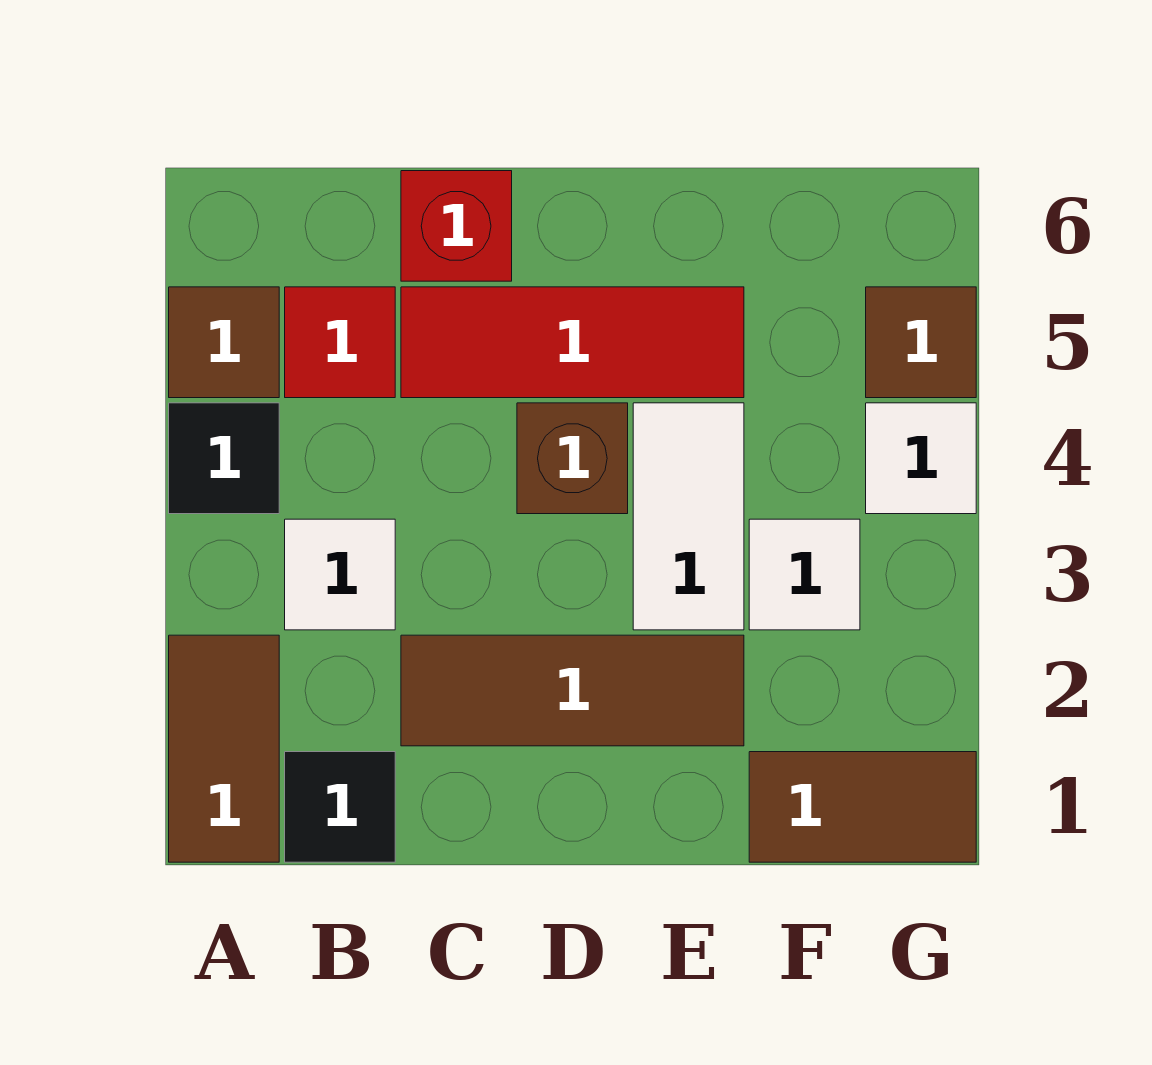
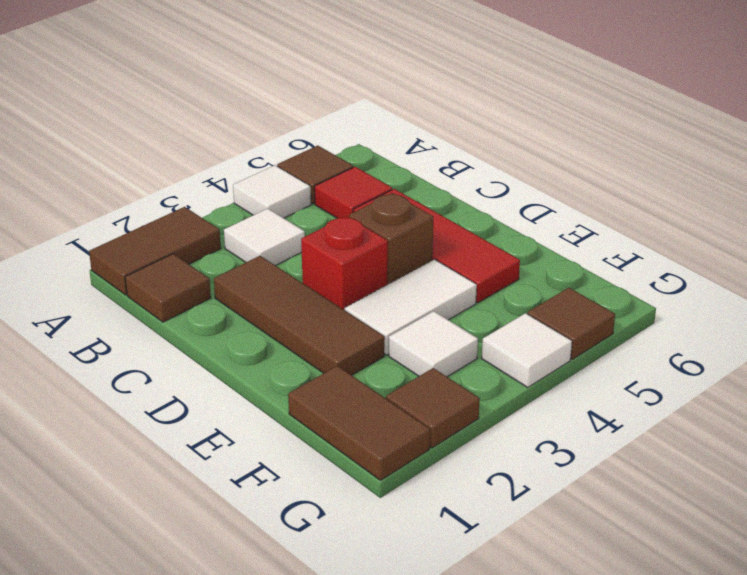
black tile A4 level 1 -> white tile A4 level 1
black tile B1 level 1 -> brown tile B1 level 1
red brick C6 level 1 -> red brick D3 level 1
none -> brown tile G2 level 1

